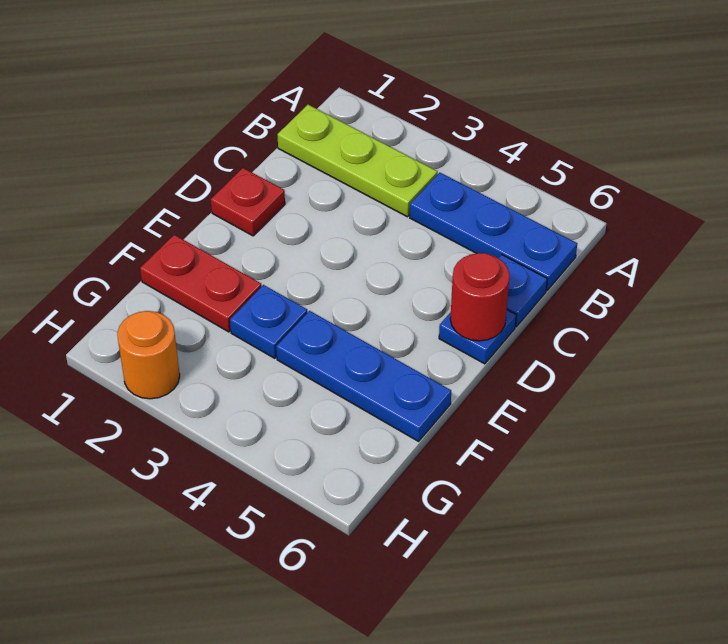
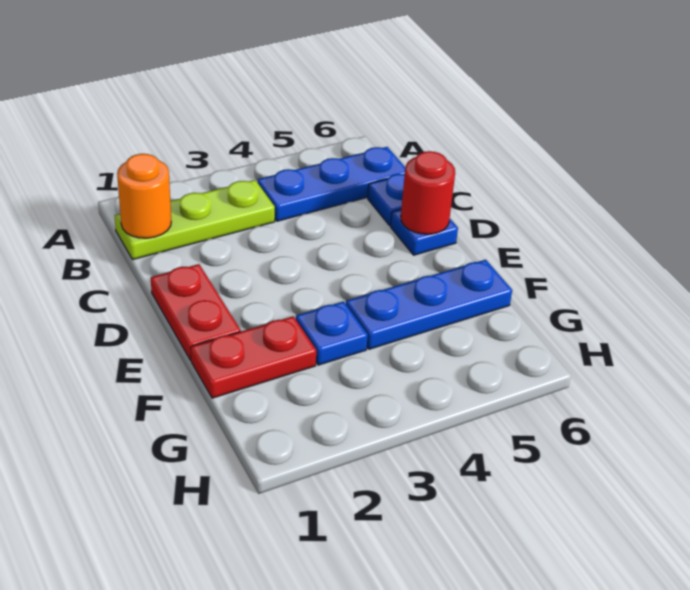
red plate D1 level 1 -> red plate D1:E1 level 1
orange round brick H2 level 1 -> orange round brick B1 level 2

